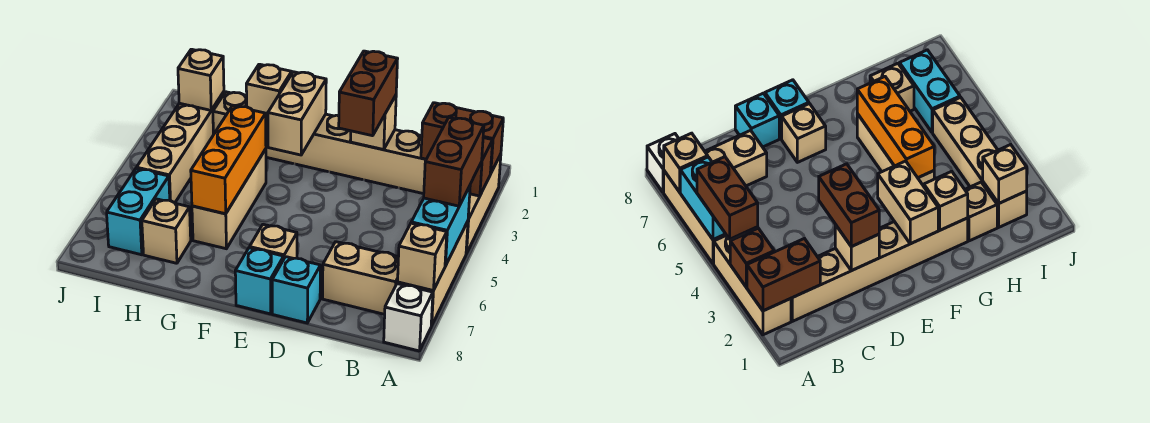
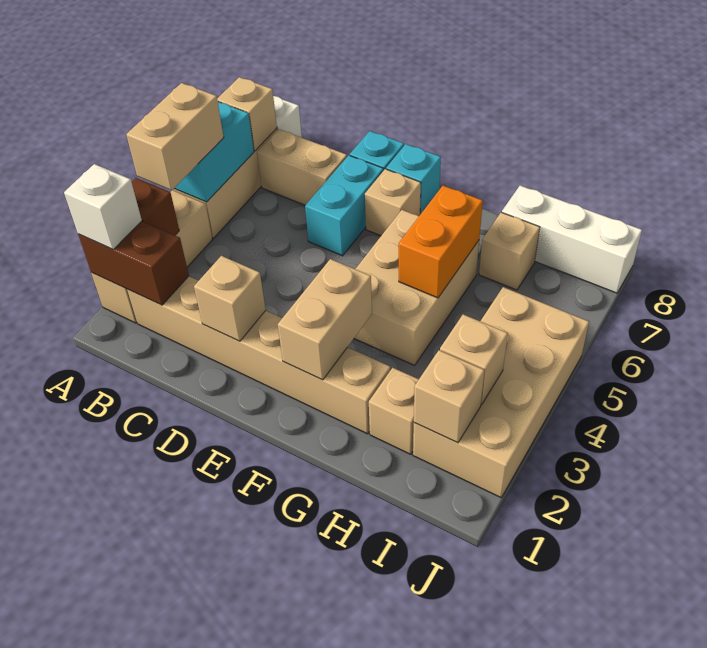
none -> white brick A2 level 3
brown brick A4:A5 level 3 -> tan brick A4:A5 level 3
brown brick D2:D3 level 3 -> none
tan brick G2 level 2 -> tan brick I3 level 2
tan brick G4:G6 level 1 -> tan brick F4:G6 level 1
orange brick G4:G6 level 2 -> orange brick G5:G6 level 2
none -> white brick H8:J8 level 1
tan brick I2:I5 level 1 -> tan brick I2:J5 level 1
cyan brick I6:I7 level 1 -> cyan brick D6:D7 level 1

